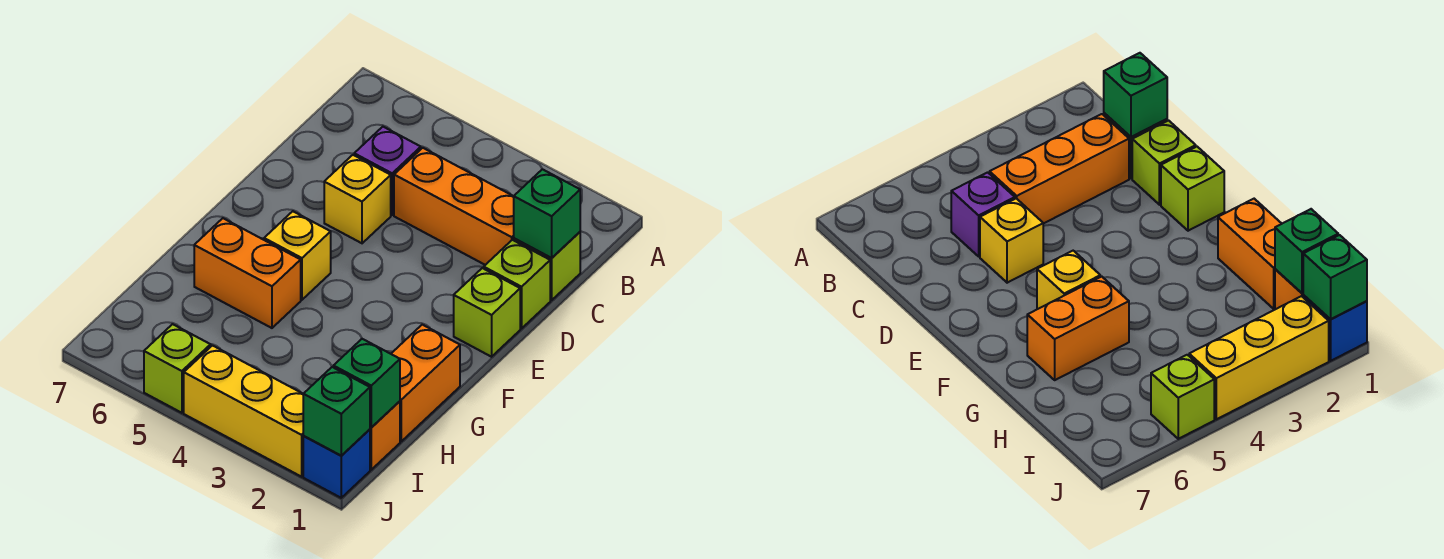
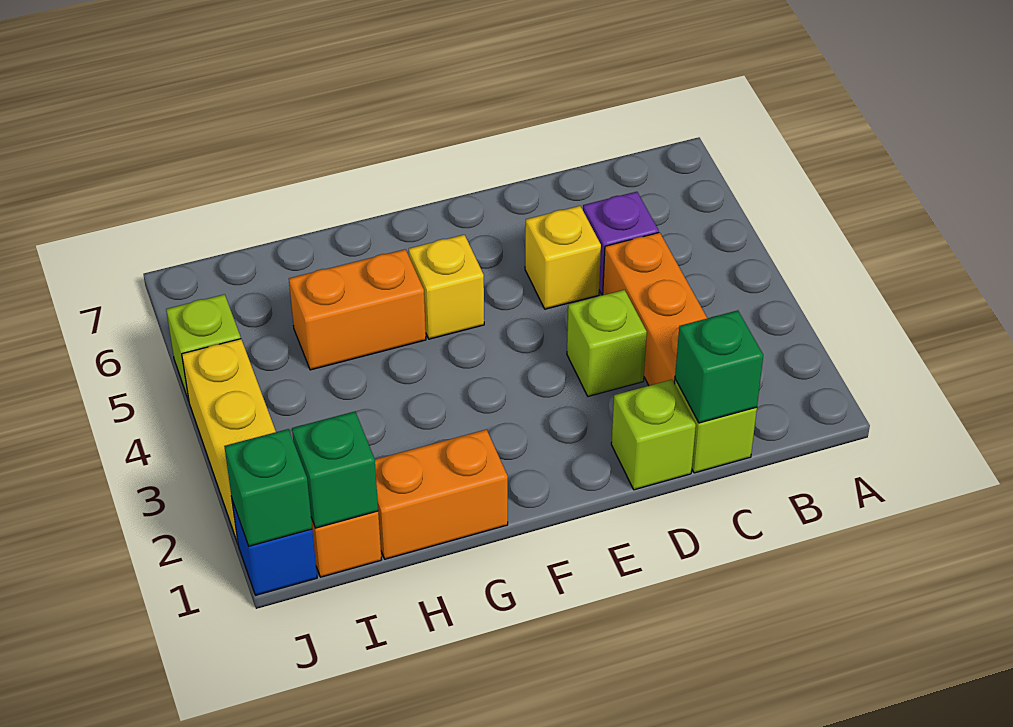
lime brick E1 level 1 -> lime brick D3 level 1
orange brick G5:G6 level 1 -> orange brick G5:H5 level 1

